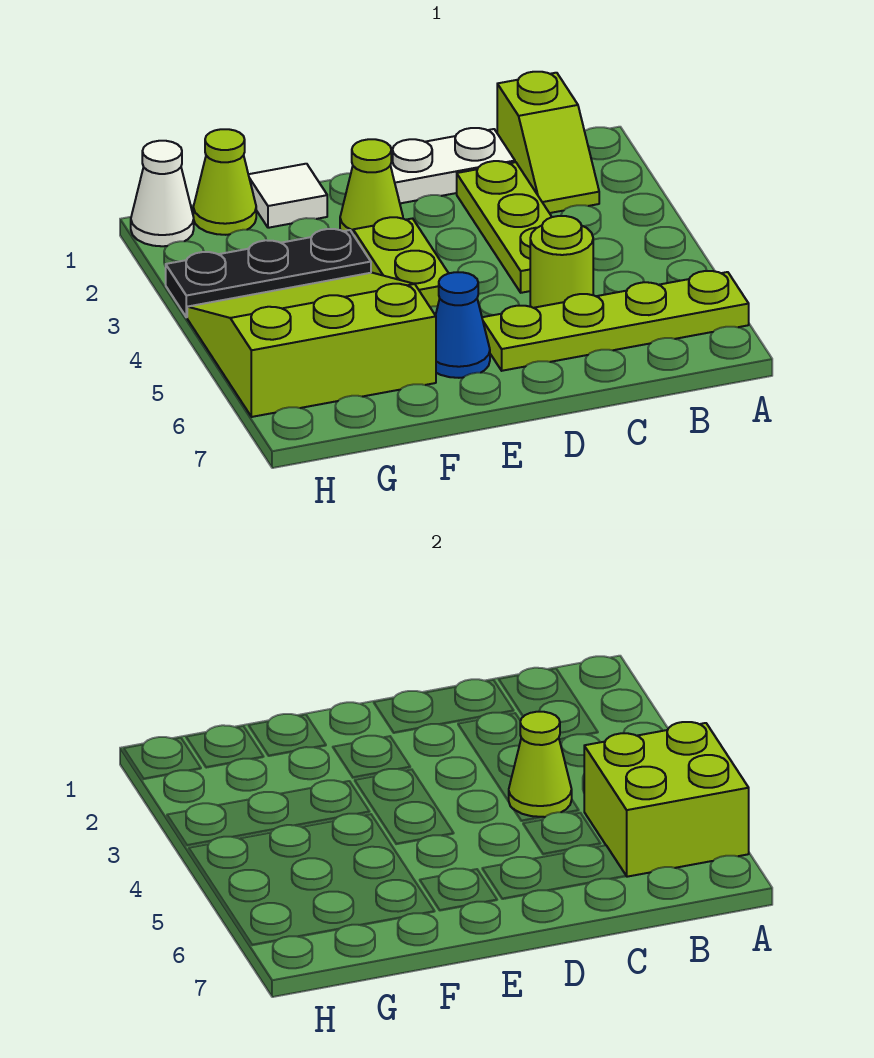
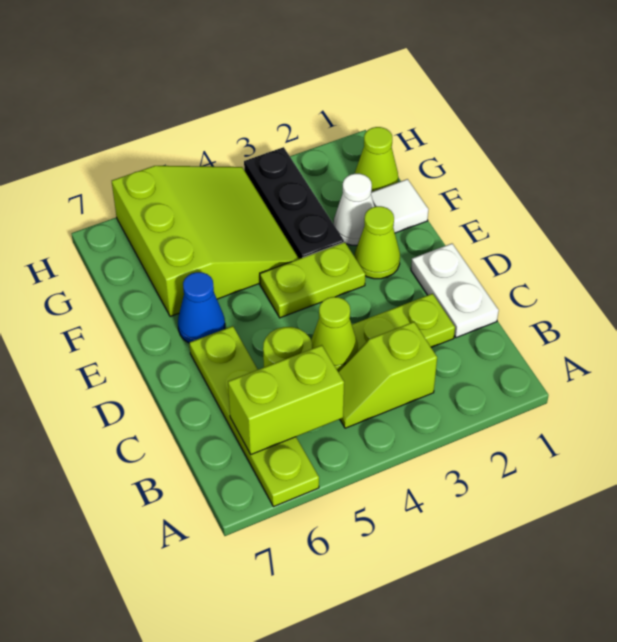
lime brick A5:B6 level 2 -> lime brick B5:B6 level 2
lime slope B1:B2 level 1 top 1 -> lime slope B3:B4 level 1 top 3
white cone H1 level 1 -> white cone F2 level 1

